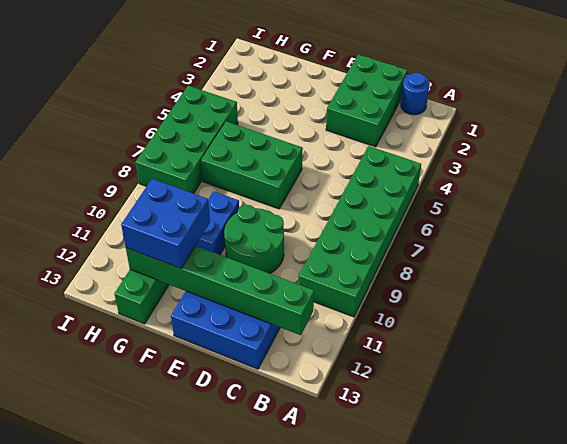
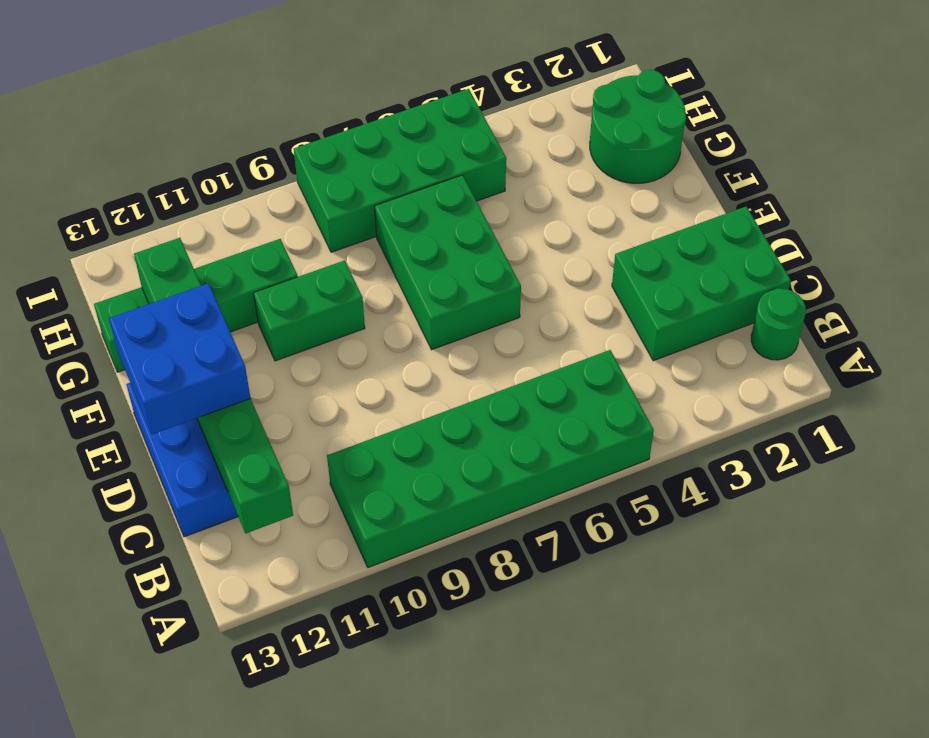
blue round brick B1 level 1 -> green round brick B1 level 1
green round brick D9:E10 level 1 -> green round brick G1:H2 level 1
blue brick F9:F10 level 1 -> green brick F9:F10 level 1
blue brick F11:G12 level 3 -> blue brick D12:E13 level 3

